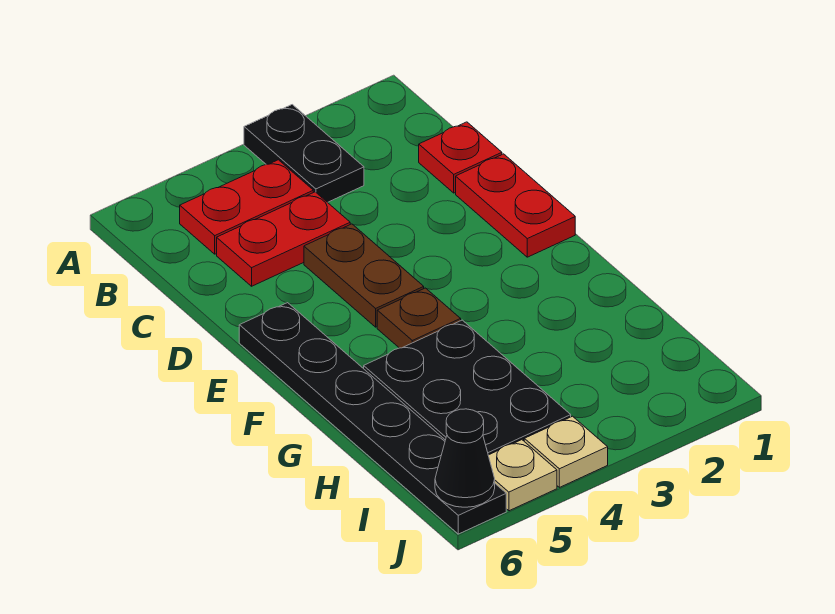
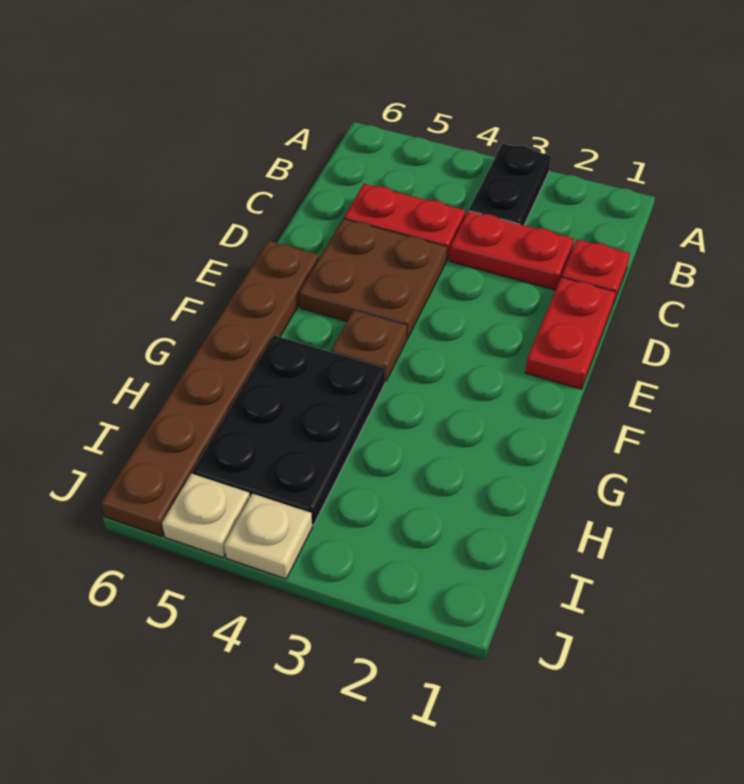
red plate B4:B5 level 1 -> red plate C2:C3 level 1
brown plate D4:E4 level 1 -> brown plate D4:E5 level 1
black plate E6:J6 level 1 -> brown plate E6:J6 level 1
black cone J6 level 2 -> none

